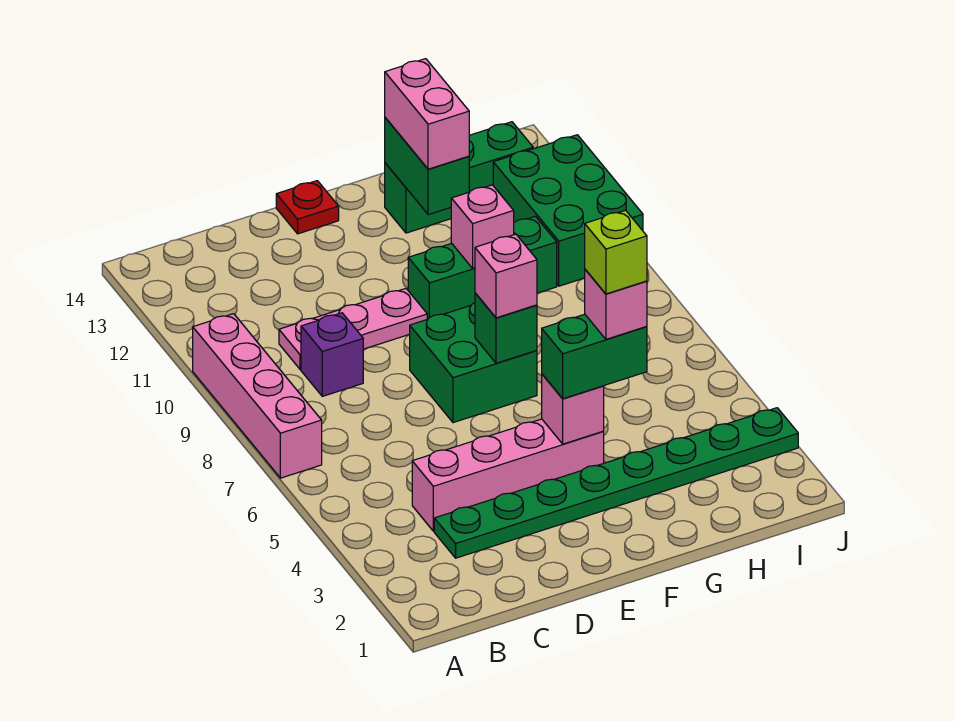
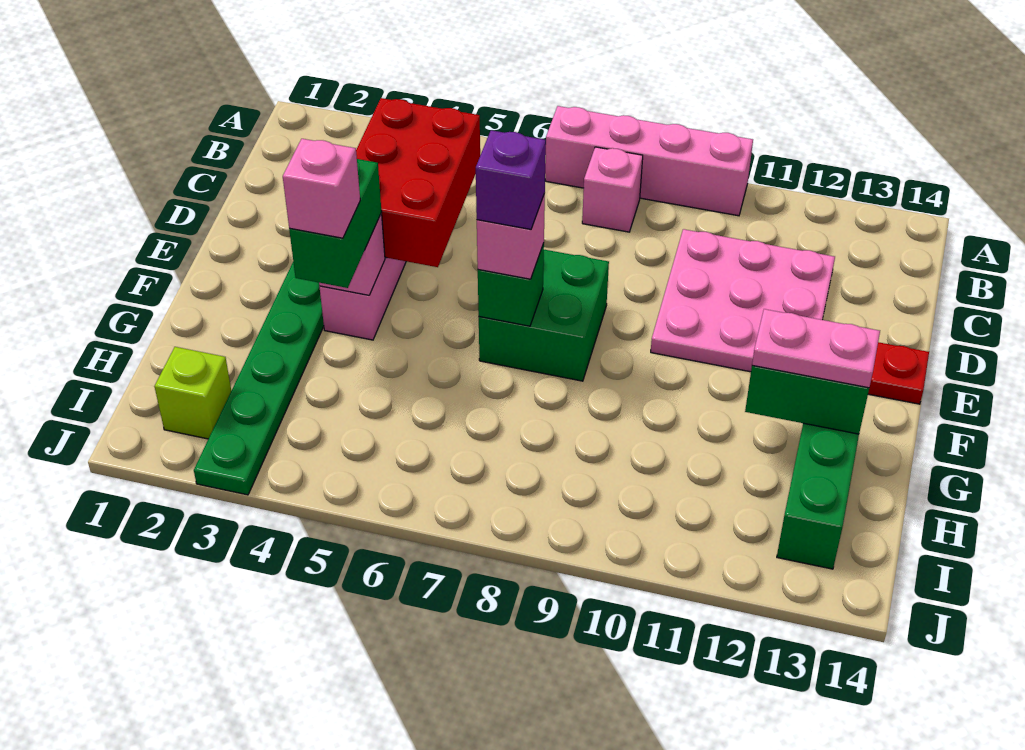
none -> red brick C4:E5 level 2
purple brick C9 level 1 -> purple brick F7 level 4
pink plate C10:E10 level 1 -> pink plate C10:E12 level 1
green brick F10:H10 level 1 -> none
lime brick G4 level 5 -> lime brick I2 level 1
pink brick G10 level 2 -> pink brick B8 level 1
pink brick G12:G13 level 3 -> pink plate G12:G13 level 3
green brick I10:J12 level 1 -> none

